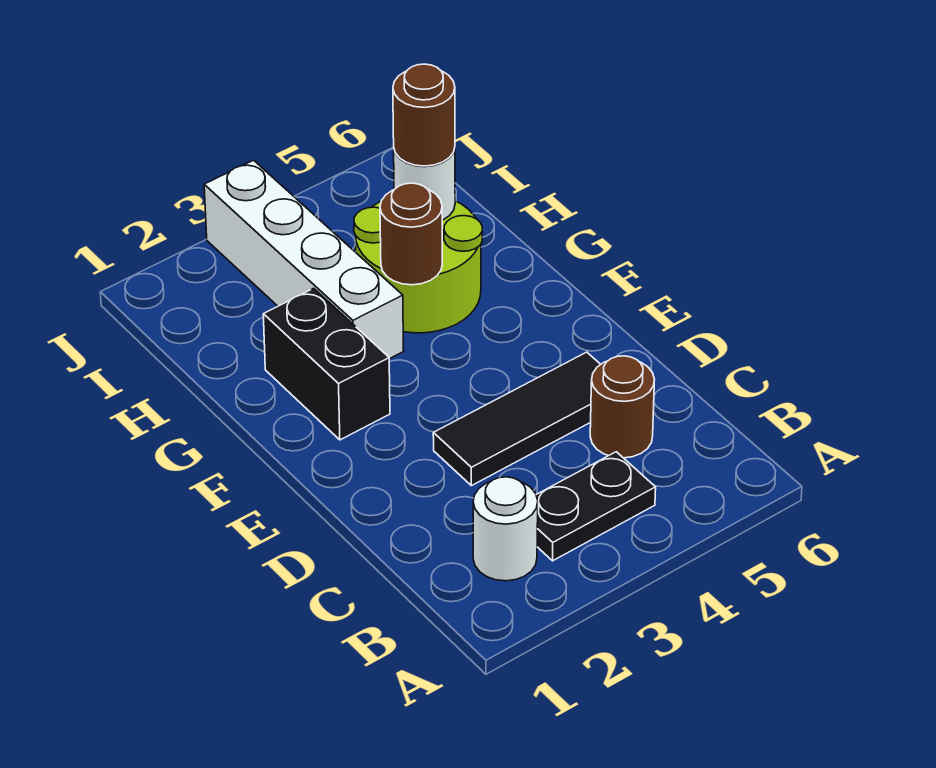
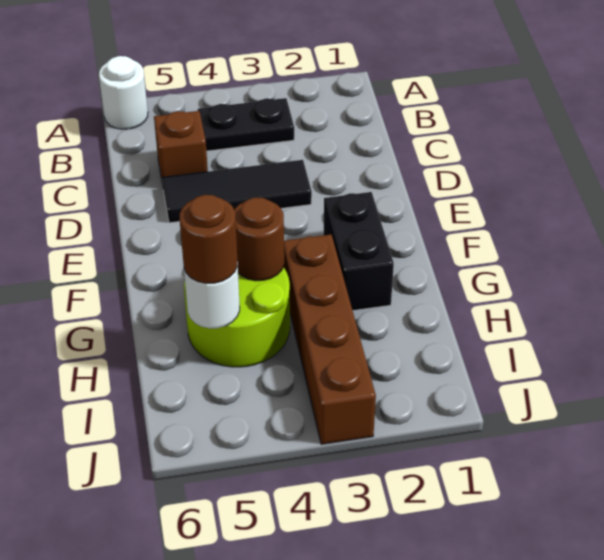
white round brick B2 level 1 -> white round brick A6 level 1
brown round brick C5 level 1 -> brown brick C5 level 1
white brick G3:J3 level 1 -> brown brick G3:J3 level 1

